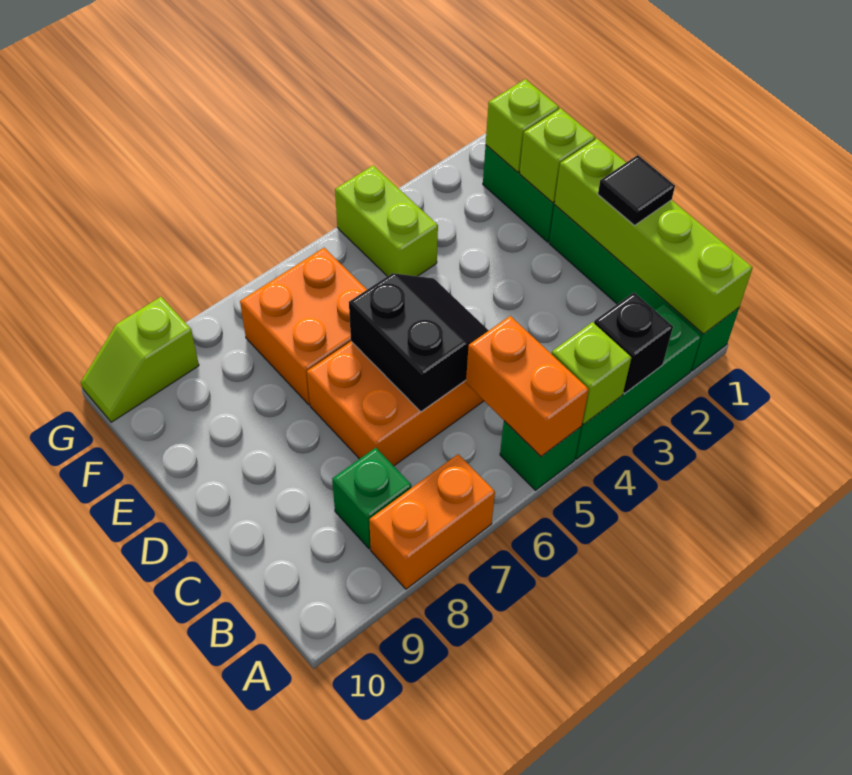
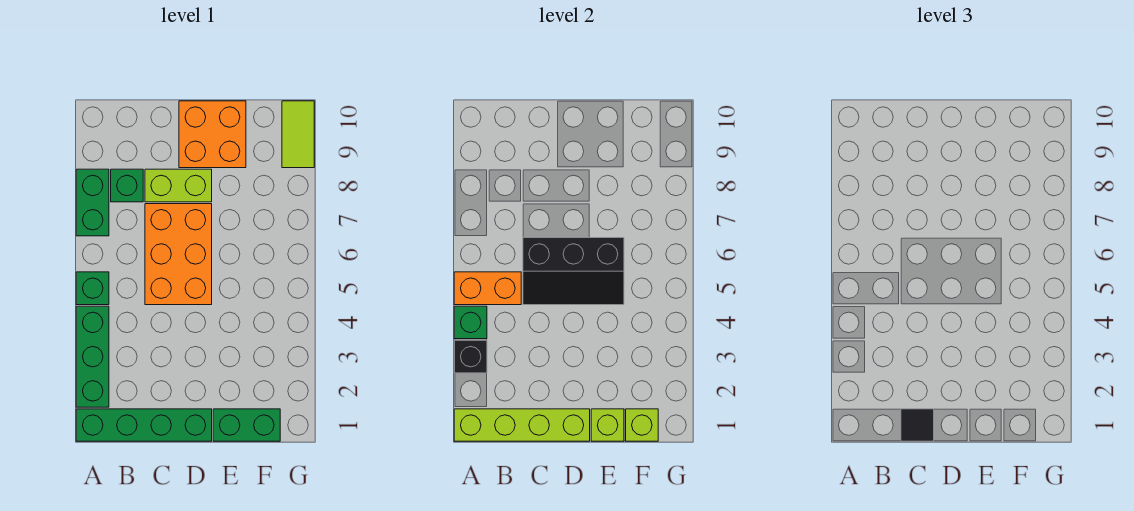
lime brick A4 level 2 -> green brick A4 level 2
orange brick A7:A8 level 1 -> green brick A7:A8 level 1
black slope C5:D6 level 2 top 6 -> black slope C5:E6 level 2 top 6
orange brick E6:F7 level 1 -> orange brick D9:E10 level 1
lime brick F4:G4 level 1 -> lime brick C8:D8 level 1
lime slope G9:G10 level 1 top 9 -> lime tile G9:G10 level 1

